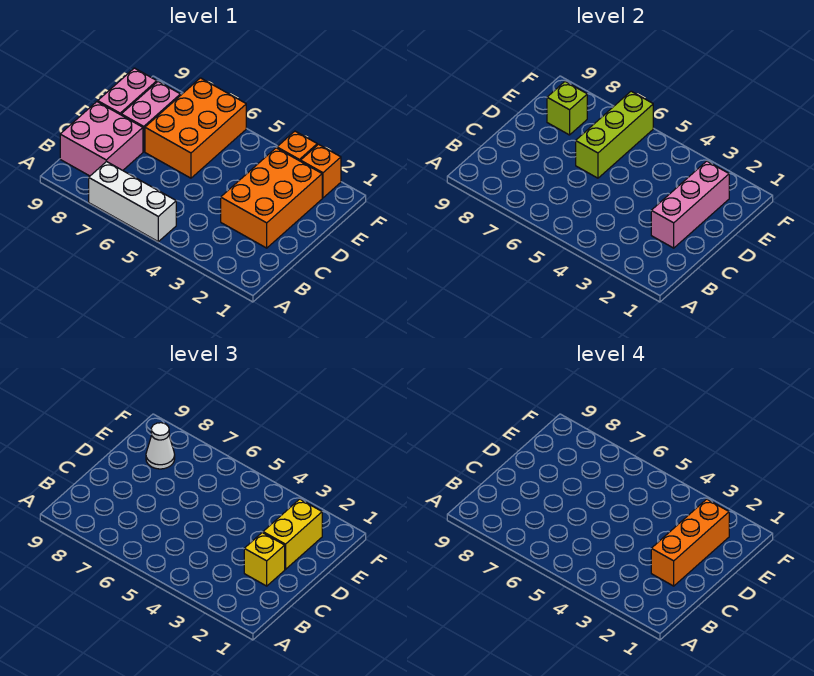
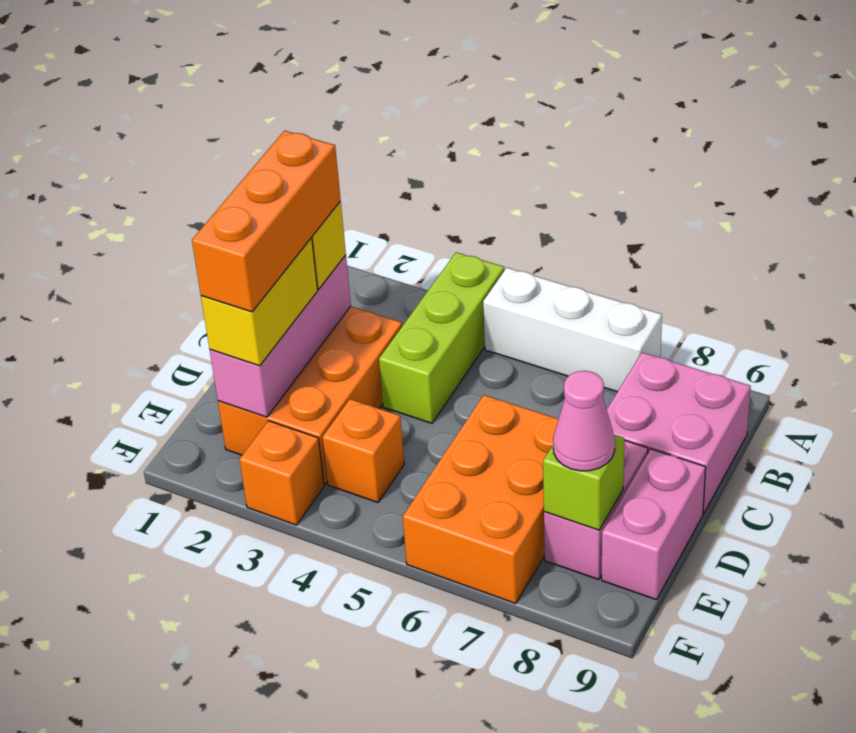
lime brick D6:F6 level 2 -> lime brick A4:C4 level 1
white cone E8 level 3 -> pink cone E8 level 3
orange brick F2 level 1 -> orange brick E4 level 1

